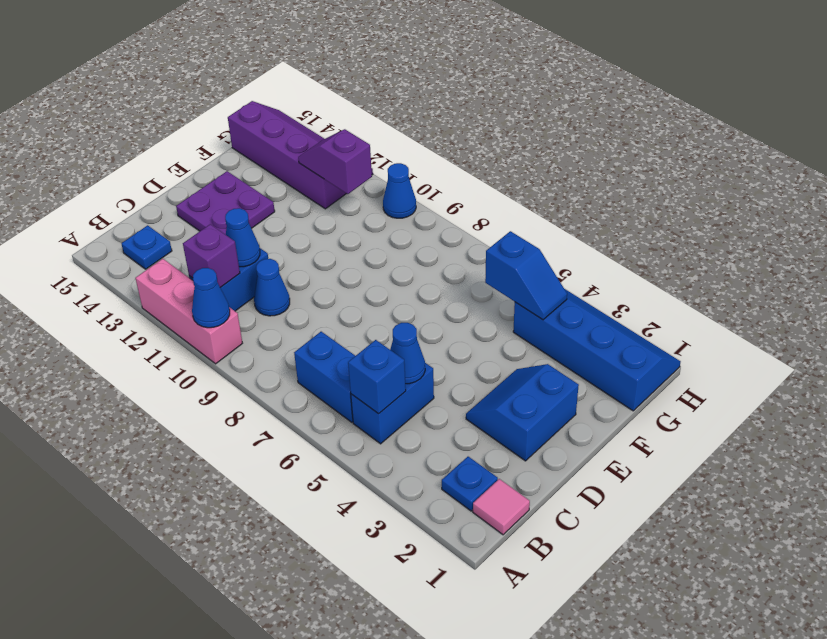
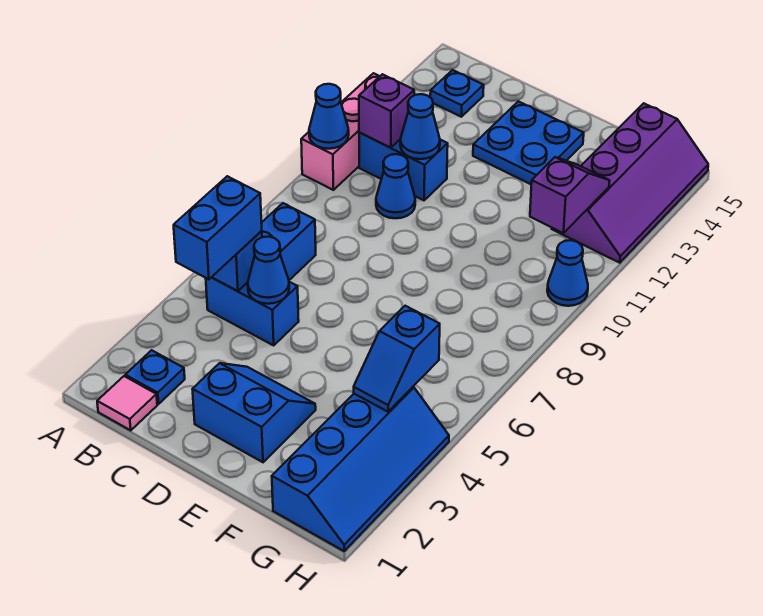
none -> blue brick B4:B5 level 3
purple plate D13:E14 level 1 -> blue plate D13:E14 level 1

